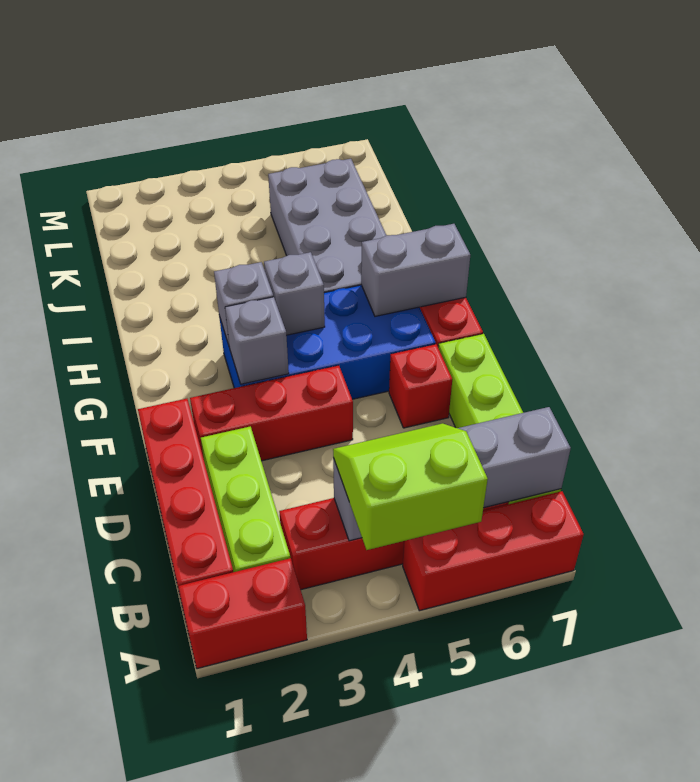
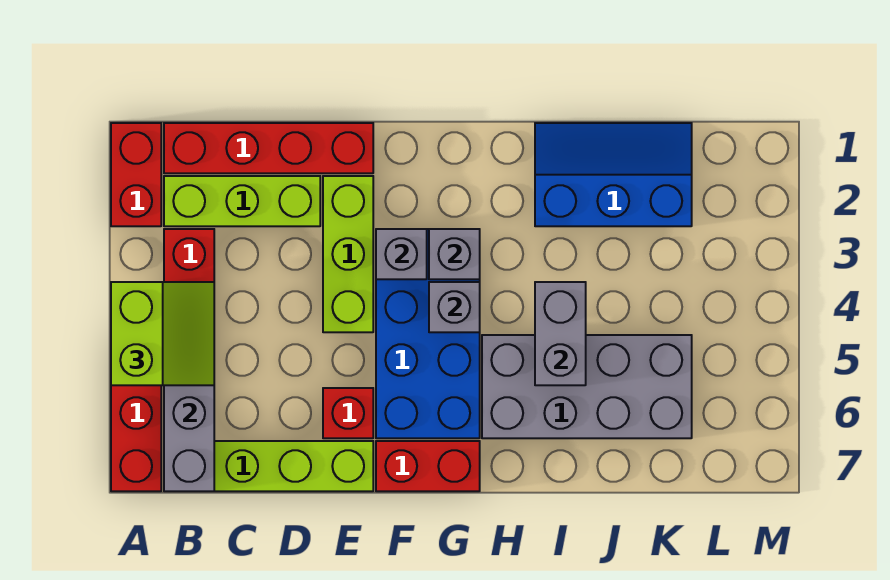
red brick E2:E4 level 1 -> lime brick E2:E4 level 1
grey brick G6:G7 level 2 -> grey brick I4:I5 level 2
none -> blue slope I1:K2 level 1 top 2

